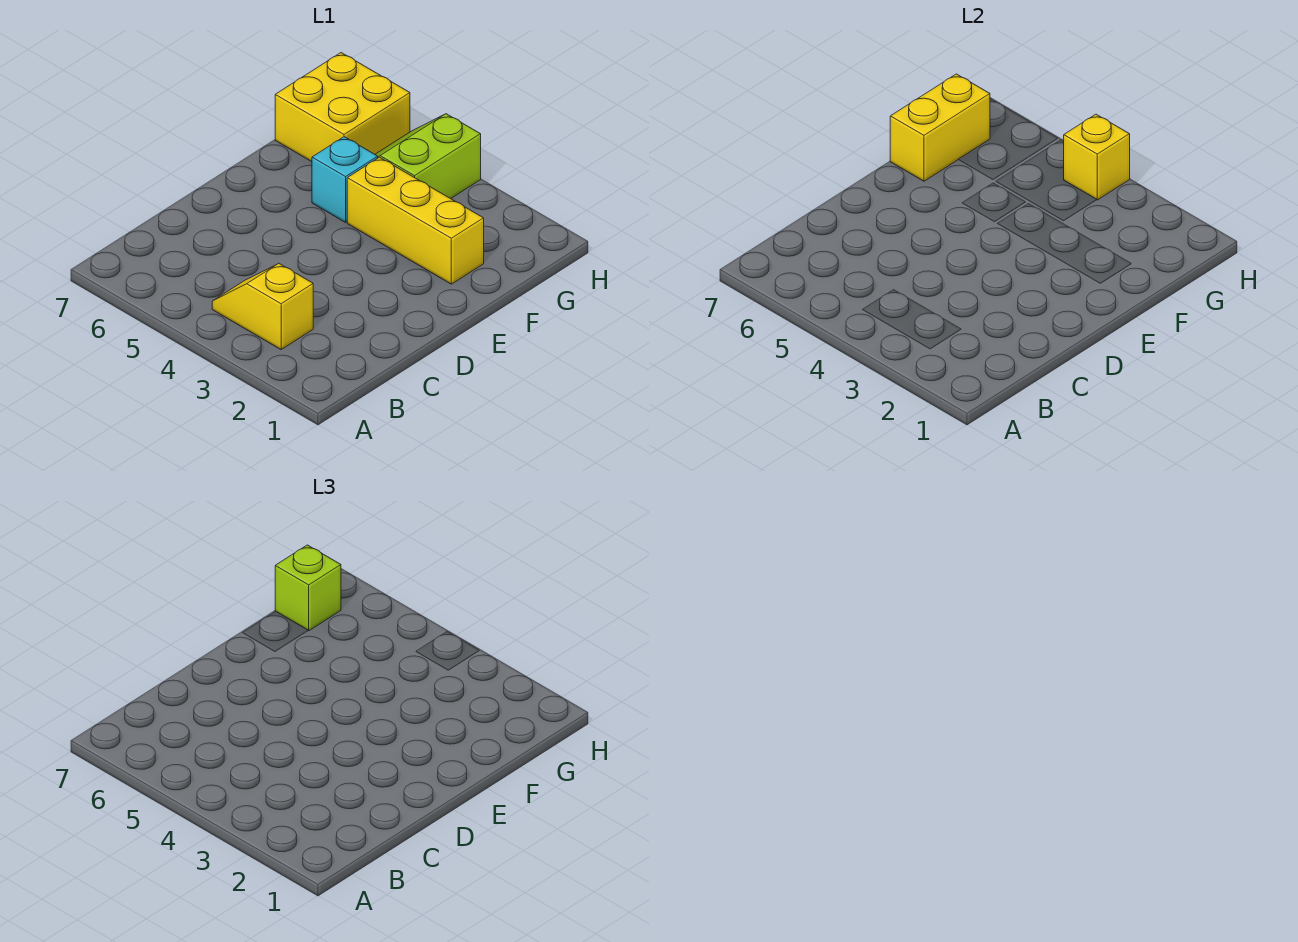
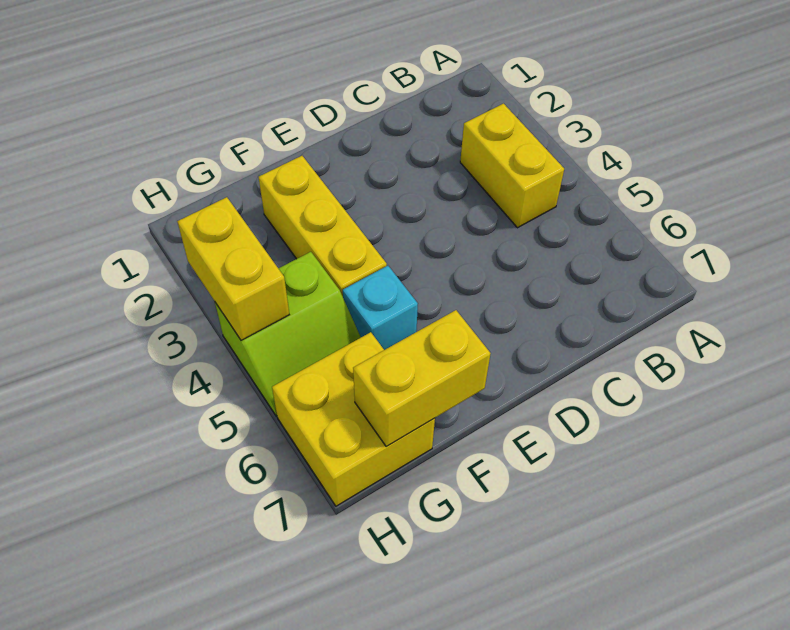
yellow slope B3:B4 level 1 top 3 -> yellow brick B3:B4 level 1
lime brick G7 level 3 -> none
yellow brick H4 level 2 -> yellow brick H3:H4 level 2

